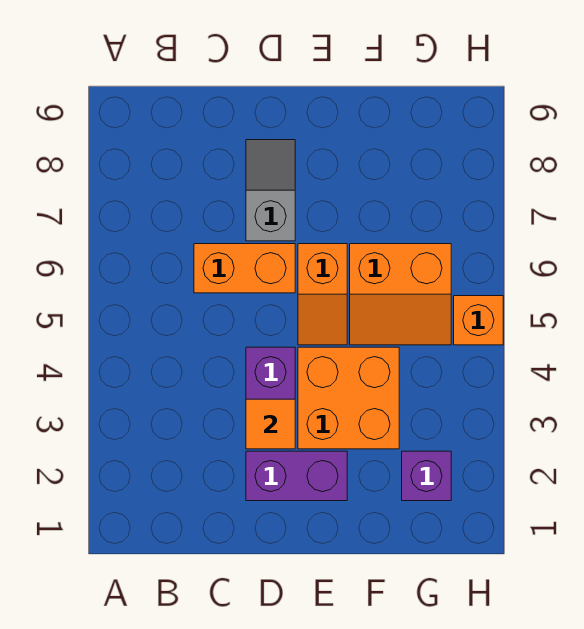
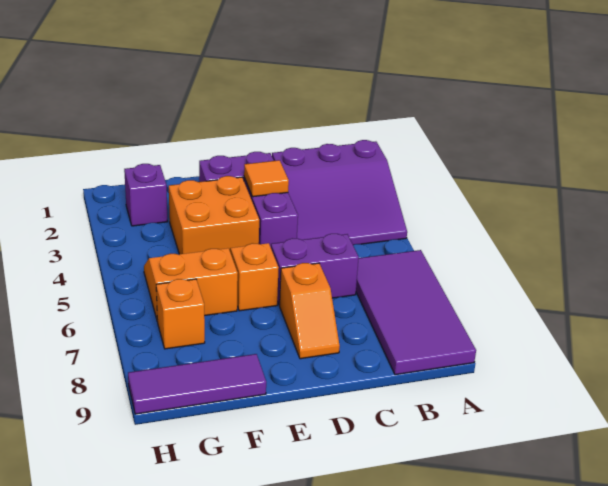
none -> purple slope A2:C4 level 1 top 2
none -> purple tile A6:B9 level 1
orange brick C6:D6 level 1 -> purple brick C6:D6 level 1
grey slope D7:D8 level 1 top 7 -> orange slope D7:D8 level 1 top 7
none -> purple tile F9:H9 level 1
orange brick H5 level 1 -> orange brick G7 level 1

